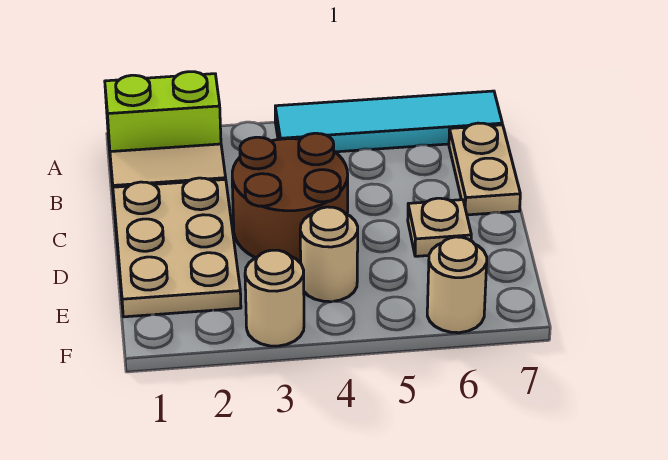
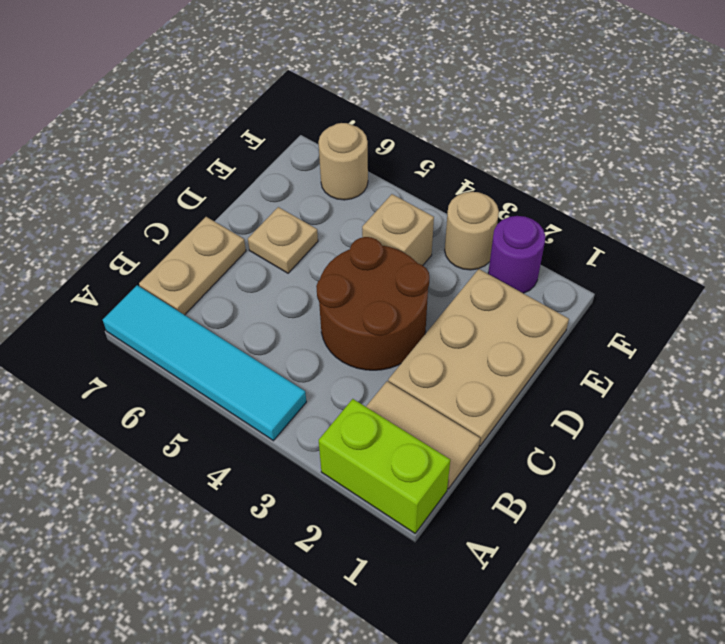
tan round brick E4 level 1 -> tan brick E4 level 1
none -> purple round brick F2 level 1

